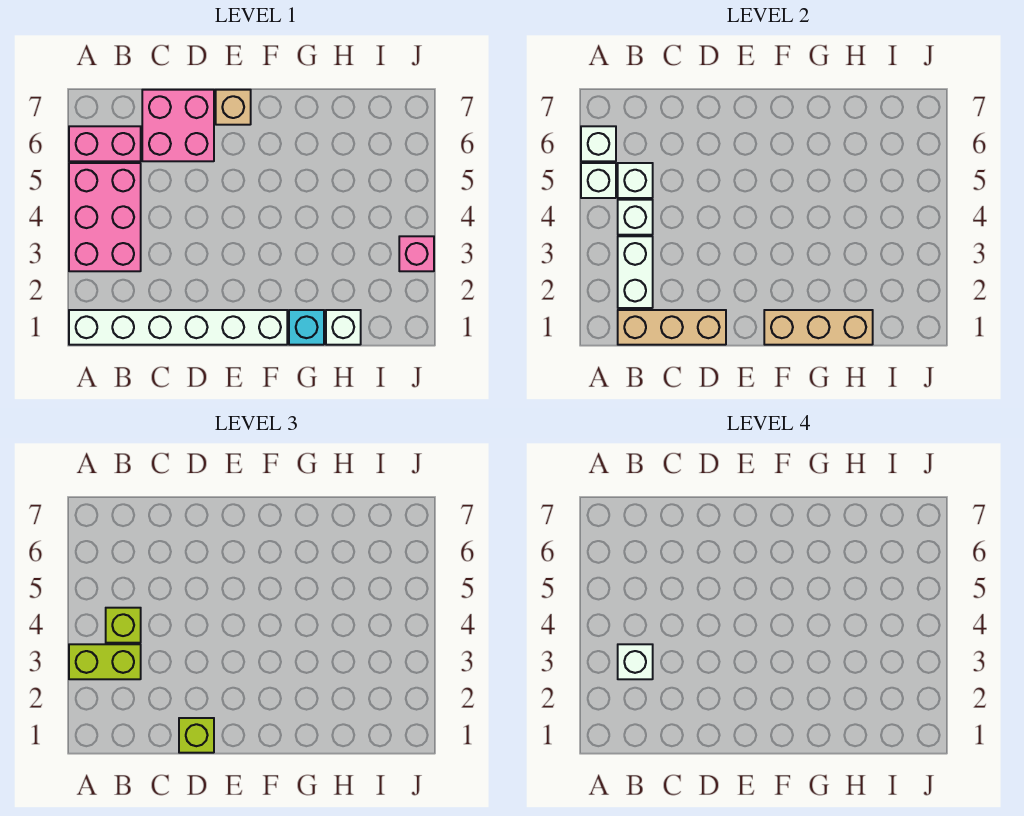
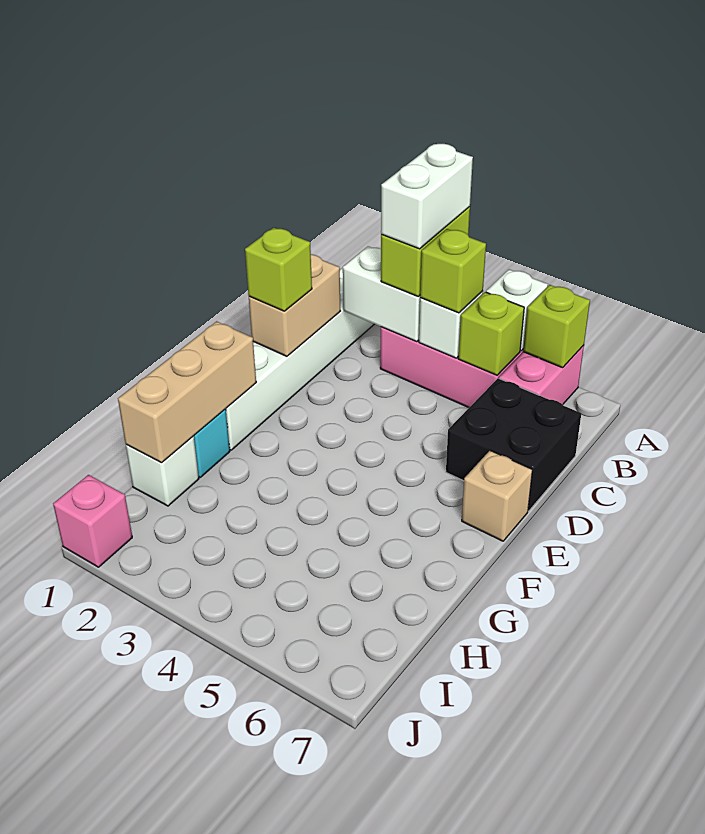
white brick A6 level 2 -> lime brick A6 level 2
tan brick B1:D1 level 2 -> tan brick C1:D1 level 2
white brick B3 level 4 -> white brick A3:B3 level 4
white brick B5 level 2 -> lime brick B5 level 2
pink brick C6:D7 level 1 -> black brick C6:D7 level 1
pink brick J3 level 1 -> pink brick J1 level 1

